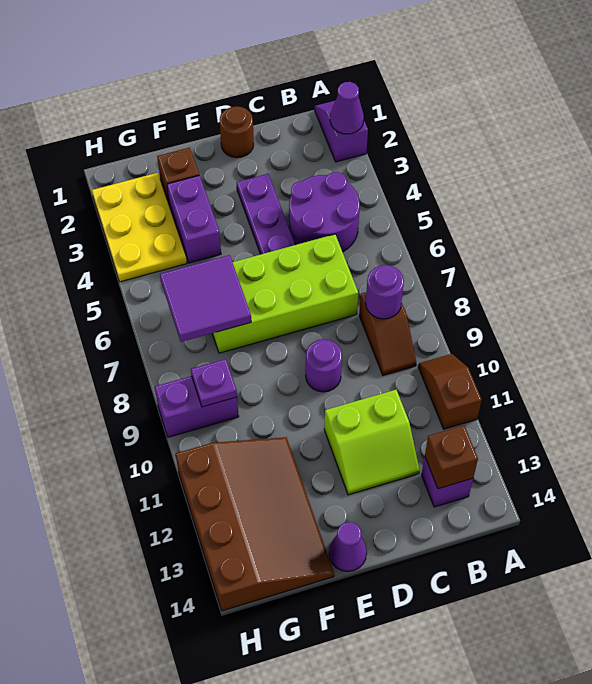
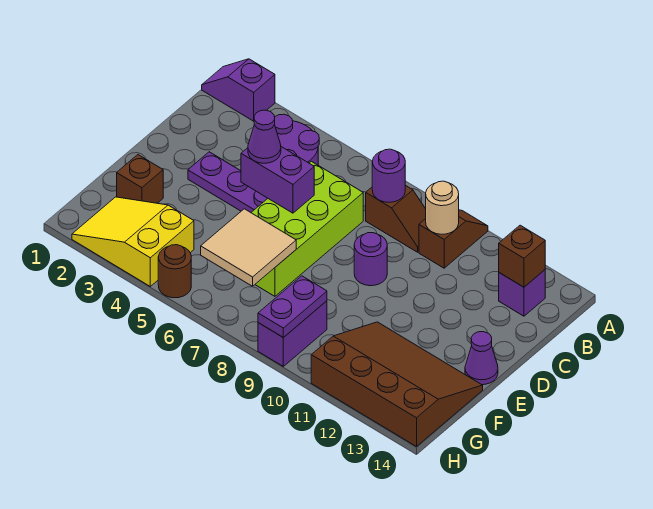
purple cone A2 level 2 -> purple cone D5 level 3
brown slope A10:A11 level 1 top 11 -> brown slope A10:B10 level 1 top B
none -> tan round brick B10 level 2
lime slope C11:D12 level 1 top 11 -> none
brown round brick D1 level 1 -> brown round brick H5 level 1
purple brick F3:F4 level 1 -> purple brick D5:D6 level 2
purple tile F6:G7 level 2 -> tan tile F6:G7 level 2
yellow plate G2:H4 level 1 -> yellow slope G2:H4 level 1 top 4
purple plate G9 level 2 -> purple plate G9:H9 level 2

